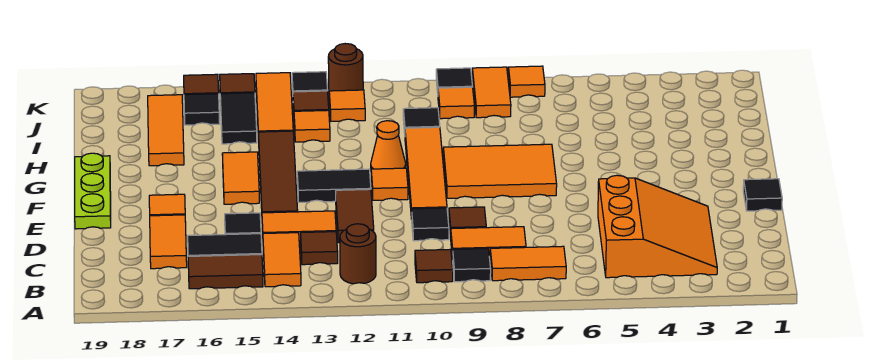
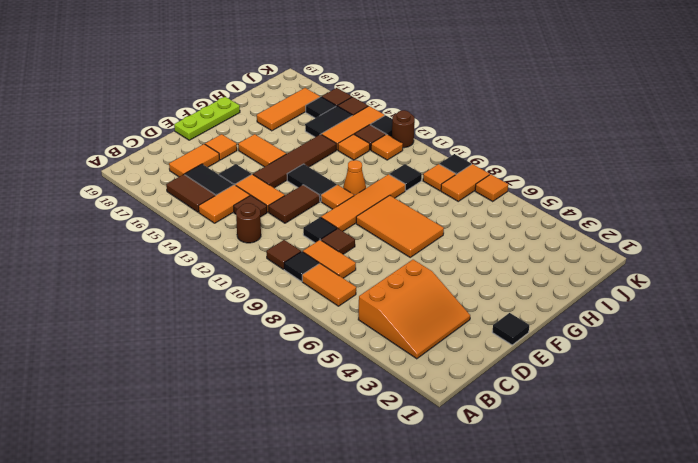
orange tile F15:G15 level 1 -> orange tile F15:F16 level 1

